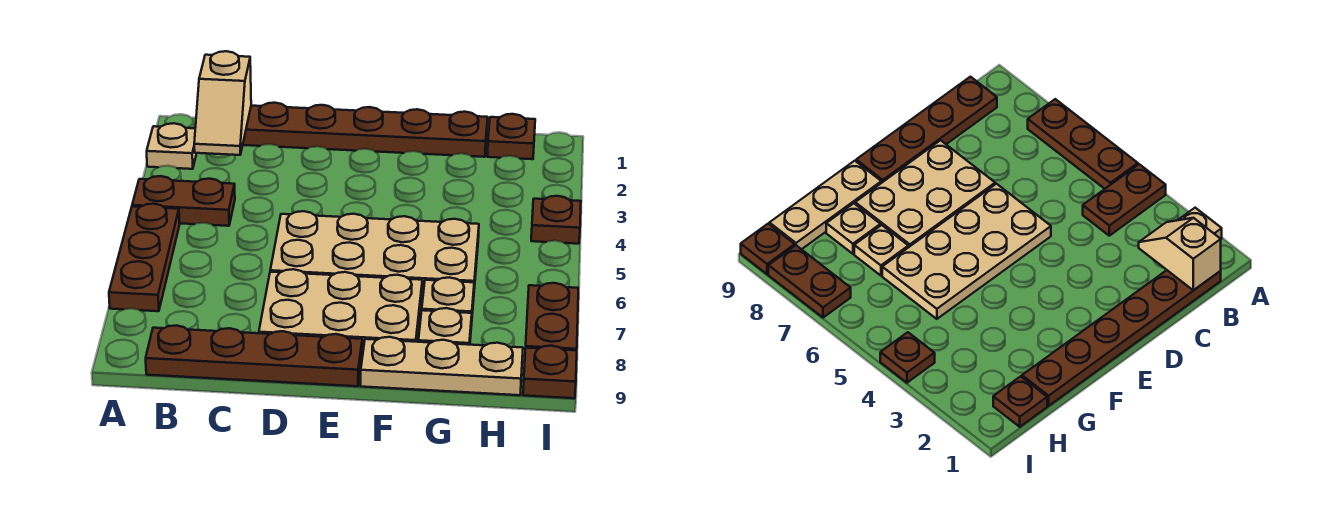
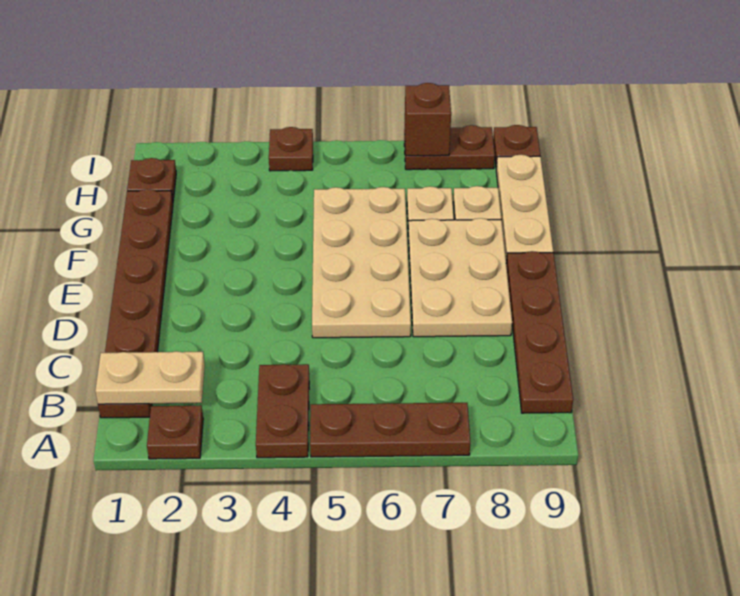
tan plate A2 level 1 -> brown plate A2 level 1
tan slope B1:B2 level 2 top 1 -> tan plate B1:B2 level 2
none -> brown brick I7 level 2

